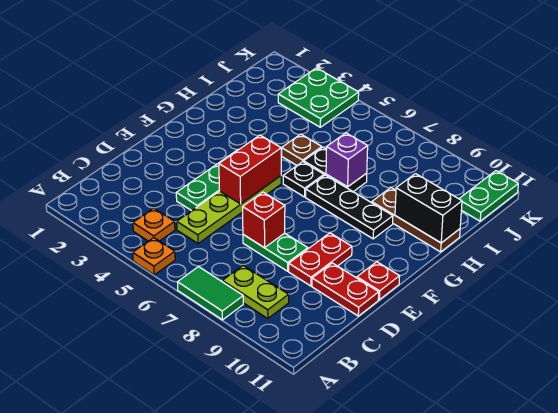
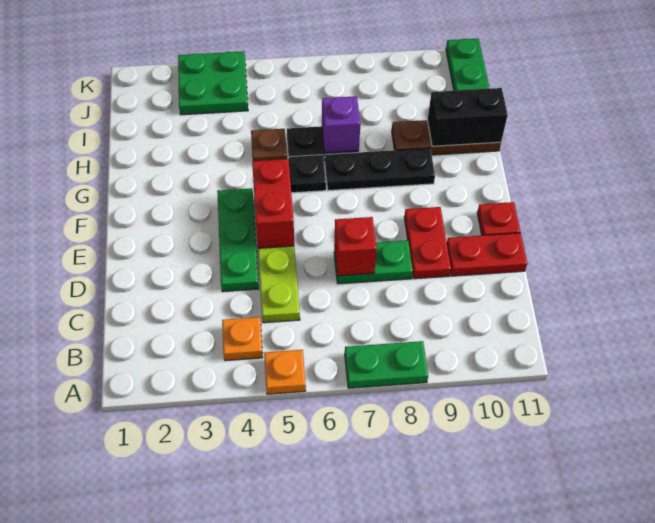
green tile A7:A8 level 1 -> green plate A7:A8 level 1
lime plate B8:B9 level 1 -> none

